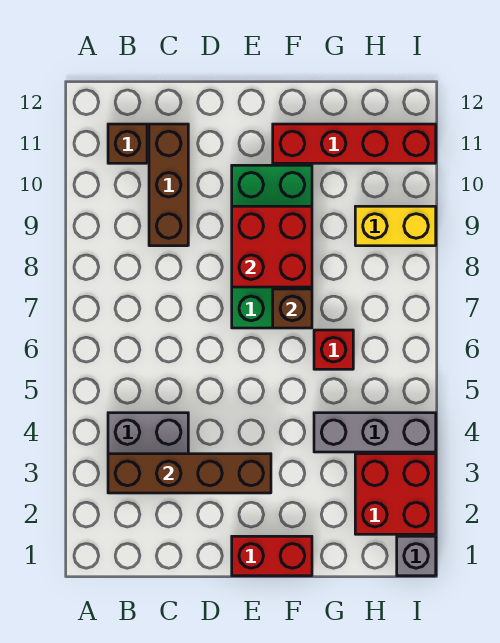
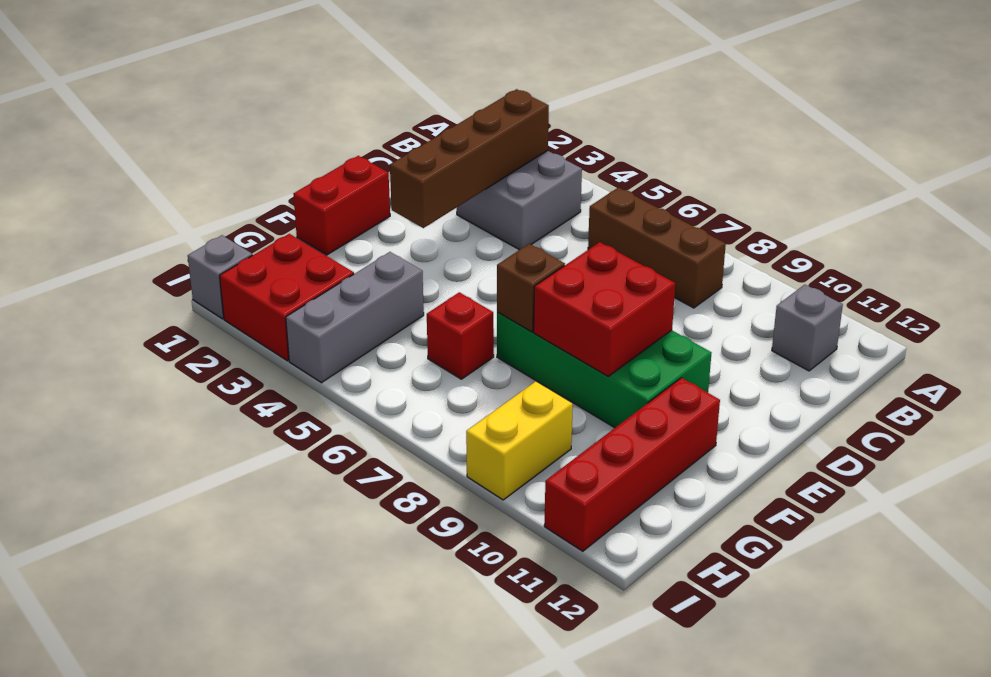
brown brick B11 level 1 -> grey brick B11 level 1
brown brick C9:C11 level 1 -> brown brick B6:B8 level 1

